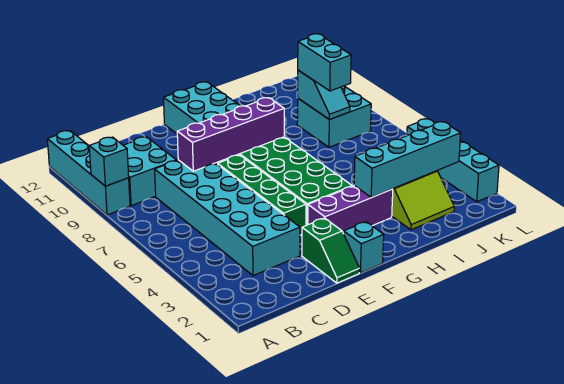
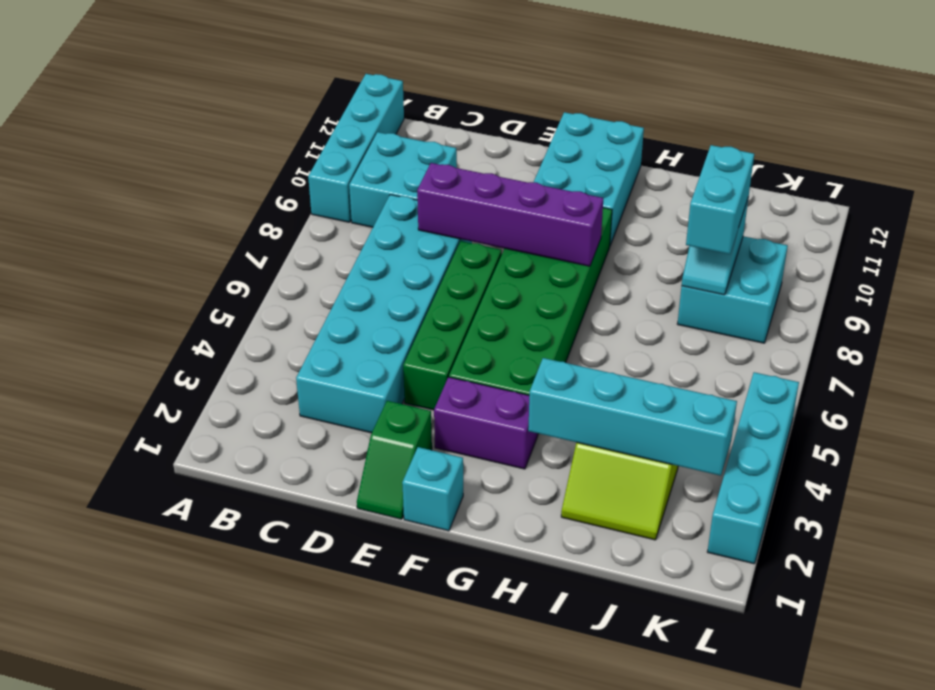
cyan brick A9 level 2 -> none
purple brick F3:H3 level 1 -> purple brick F3:G3 level 1

